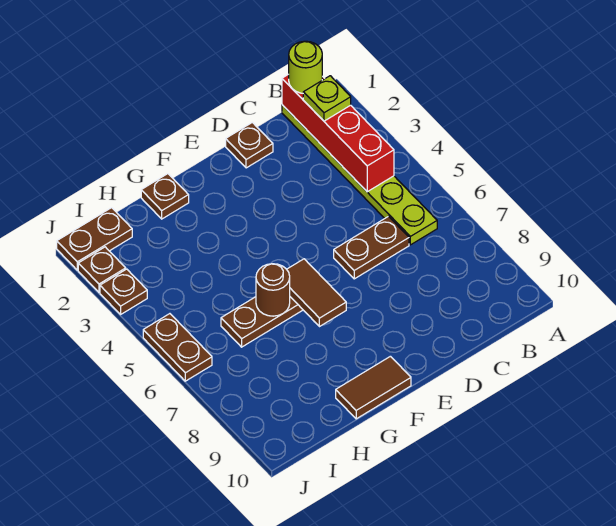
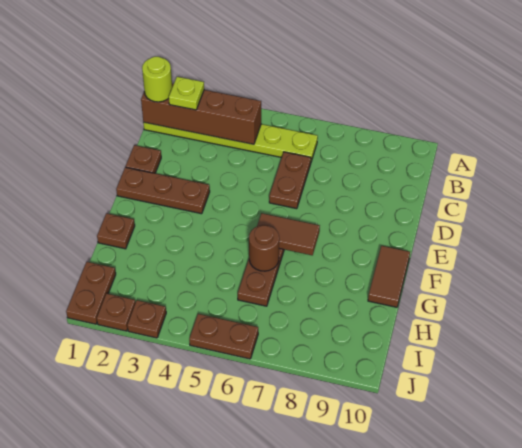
red brick B1:B4 level 2 -> brown brick B1:B4 level 2
none -> brown plate E1:E3 level 1

